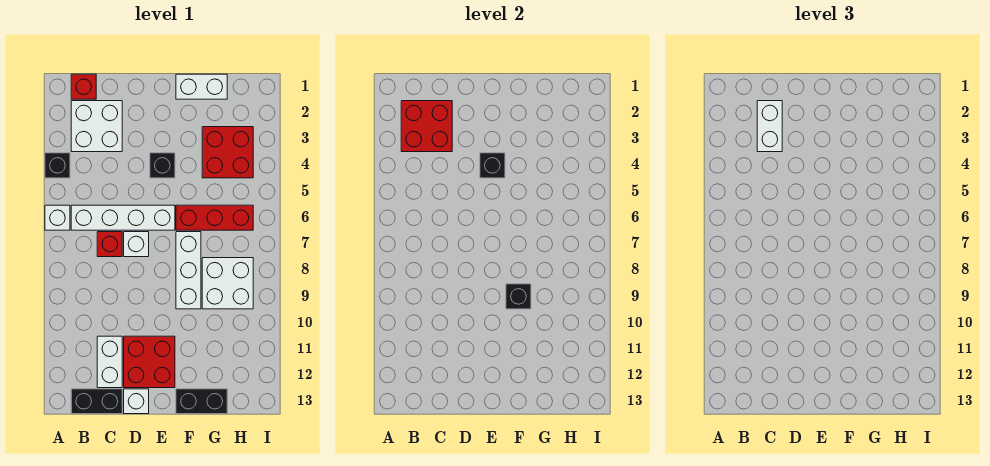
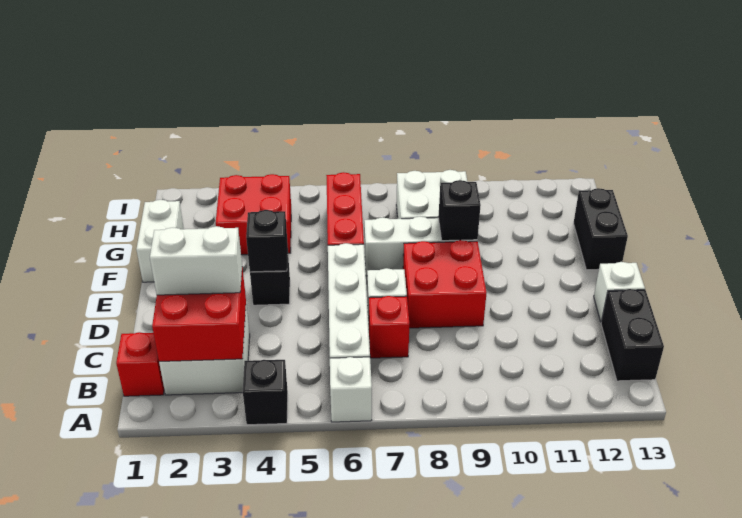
white brick C11:C12 level 1 -> none
red brick D11:E12 level 1 -> red brick D8:E9 level 1

